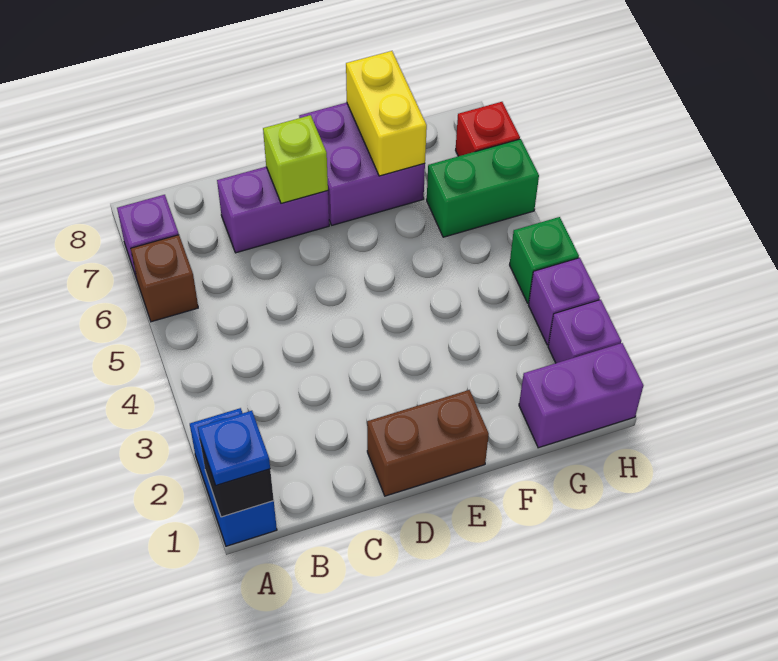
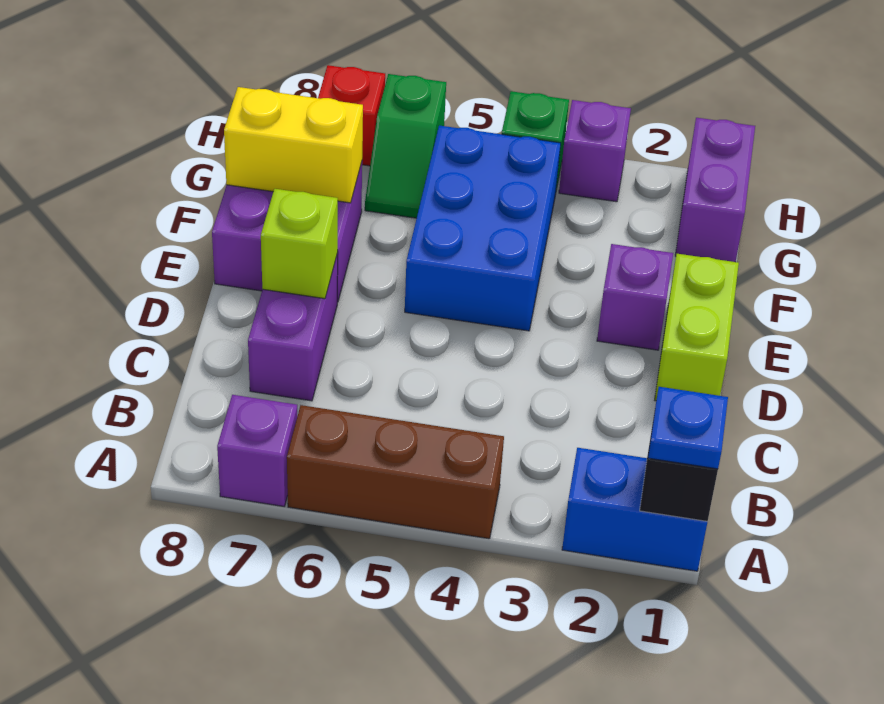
brown brick A6 level 1 -> brown brick A4:A6 level 1
brown brick D1:E1 level 1 -> lime brick D1:E1 level 1
none -> blue brick E4:G5 level 1
green brick G6:H6 level 1 -> green slope G6:H6 level 1 top H
purple brick H2 level 1 -> purple brick E2 level 1

